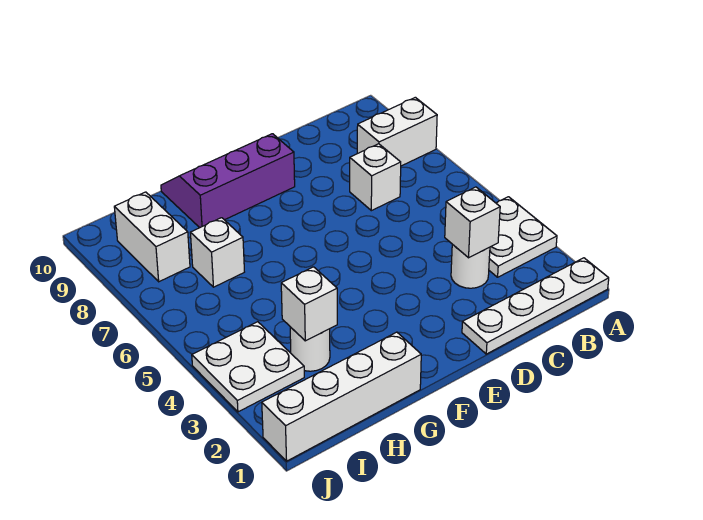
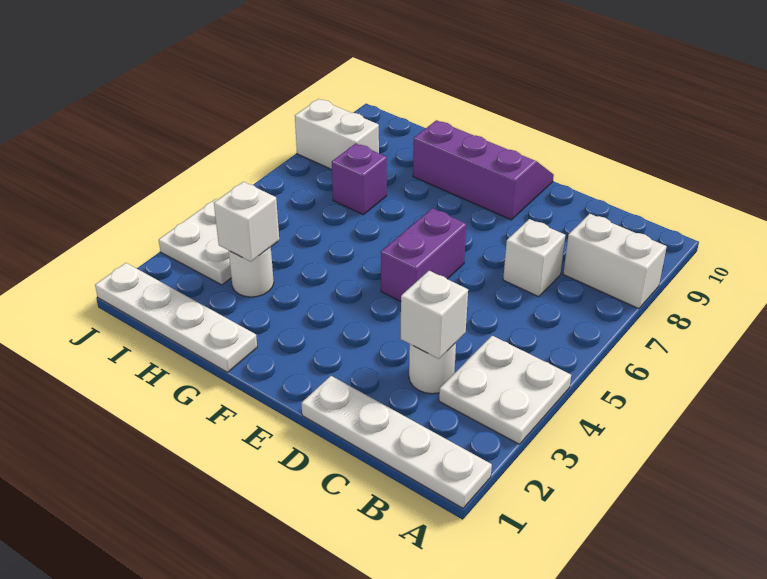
none -> purple brick E5:E6 level 1
white brick G1:J1 level 1 -> white plate G1:J1 level 1
white brick H7 level 1 -> purple brick H7 level 1
white brick I8:I9 level 1 -> white brick I8:J8 level 1

